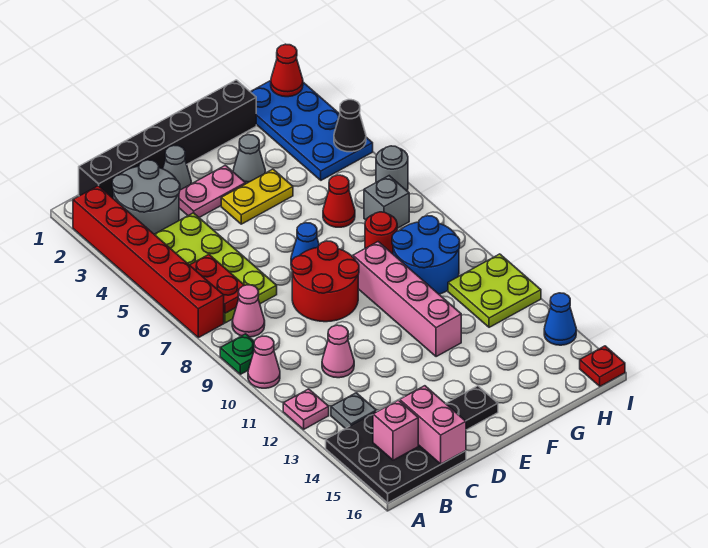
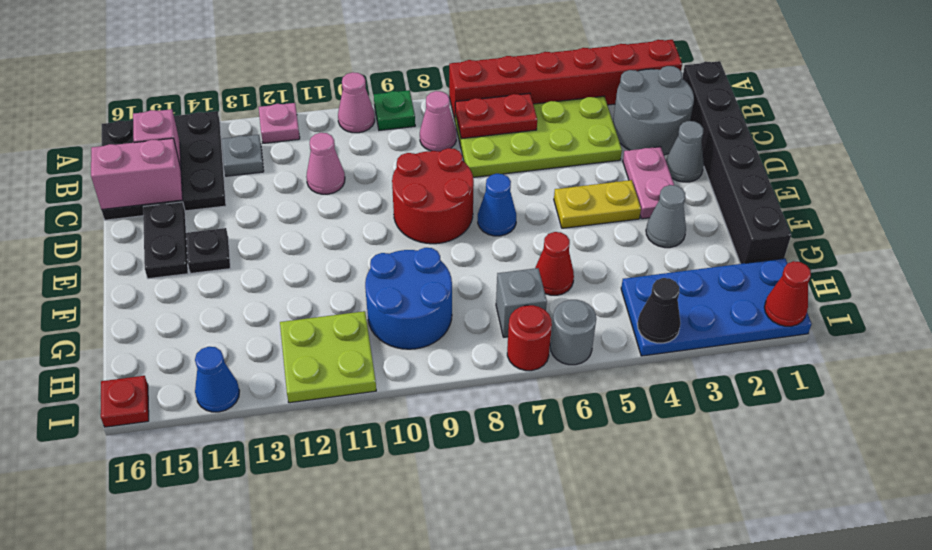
yellow plate E4:F4 level 1 -> yellow plate E4:E5 level 1
none -> black plate E14 level 1
pink brick F9:F12 level 1 -> none
red round brick G8 level 1 -> red round brick I7 level 1

